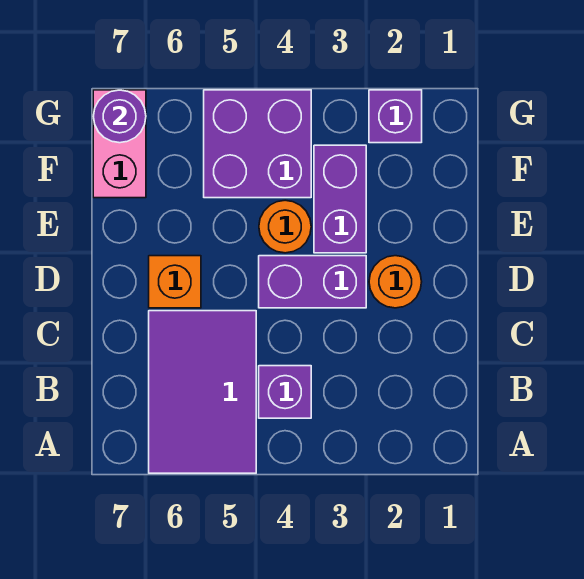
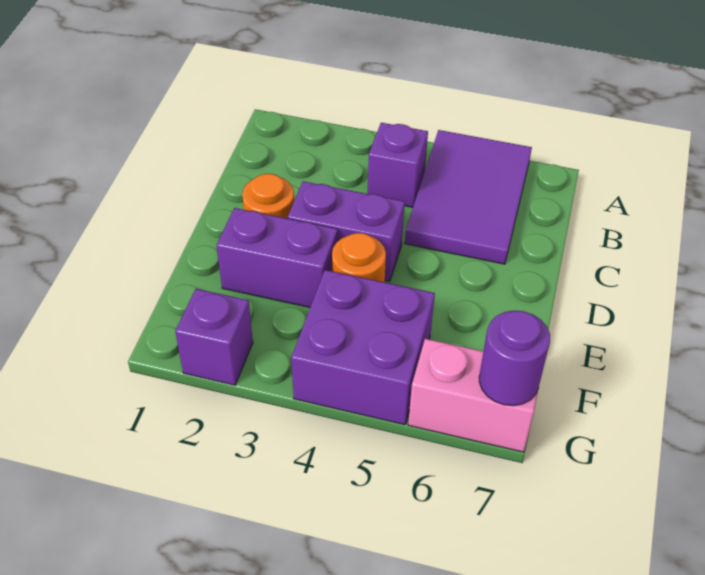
orange brick D6 level 1 -> none
purple brick E3:F3 level 1 -> purple brick E2:E3 level 1
pink brick F7:G7 level 1 -> pink brick G6:G7 level 1

